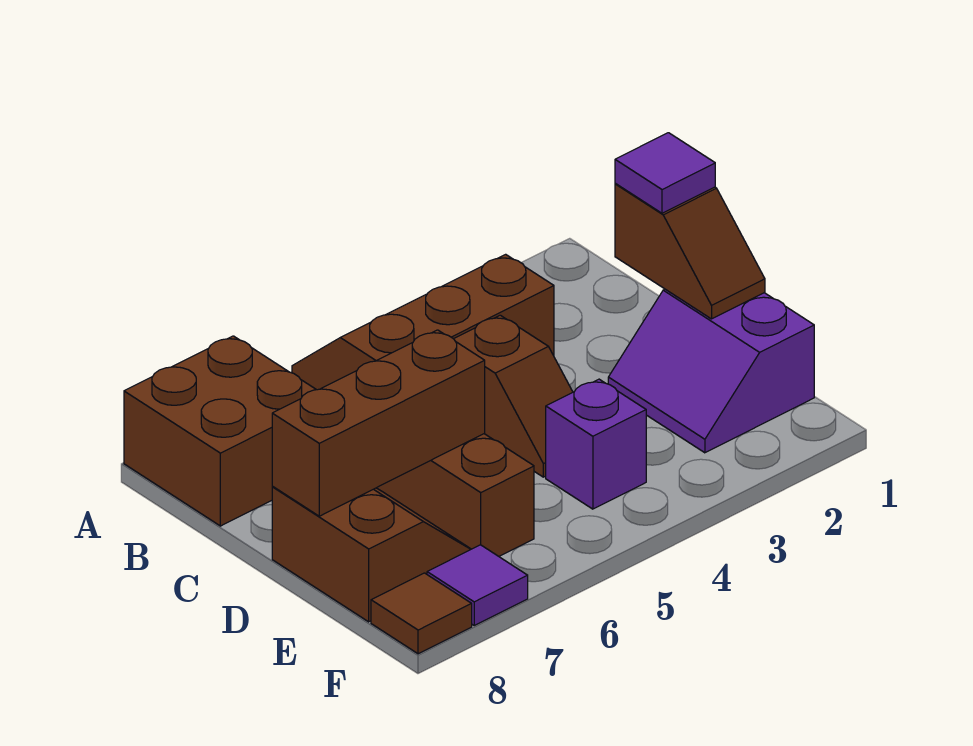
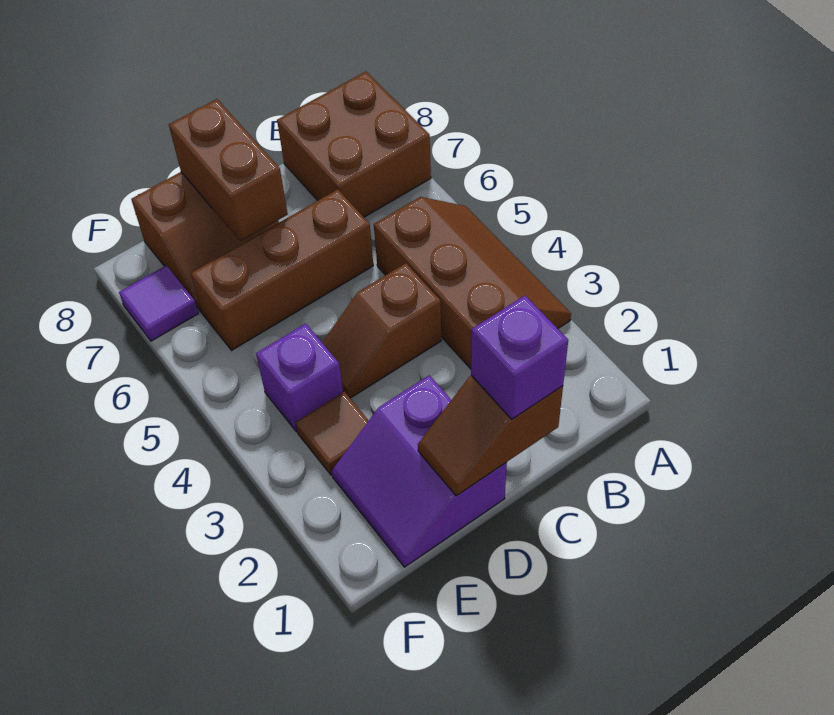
purple tile C1 level 3 -> purple brick C1 level 3
purple slope D1:E2 level 1 top 1 -> purple slope D1:E2 level 1 top D
brown brick D6:D8 level 2 -> brown brick D7:D8 level 2
brown tile F8 level 1 -> brown tile E3 level 1

